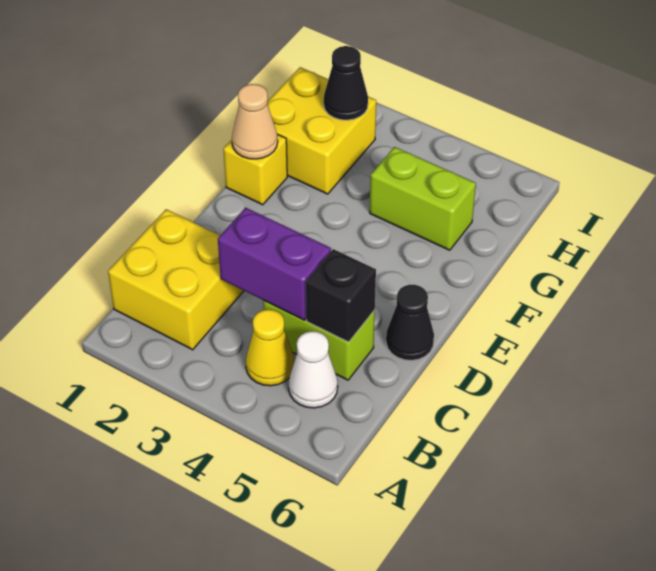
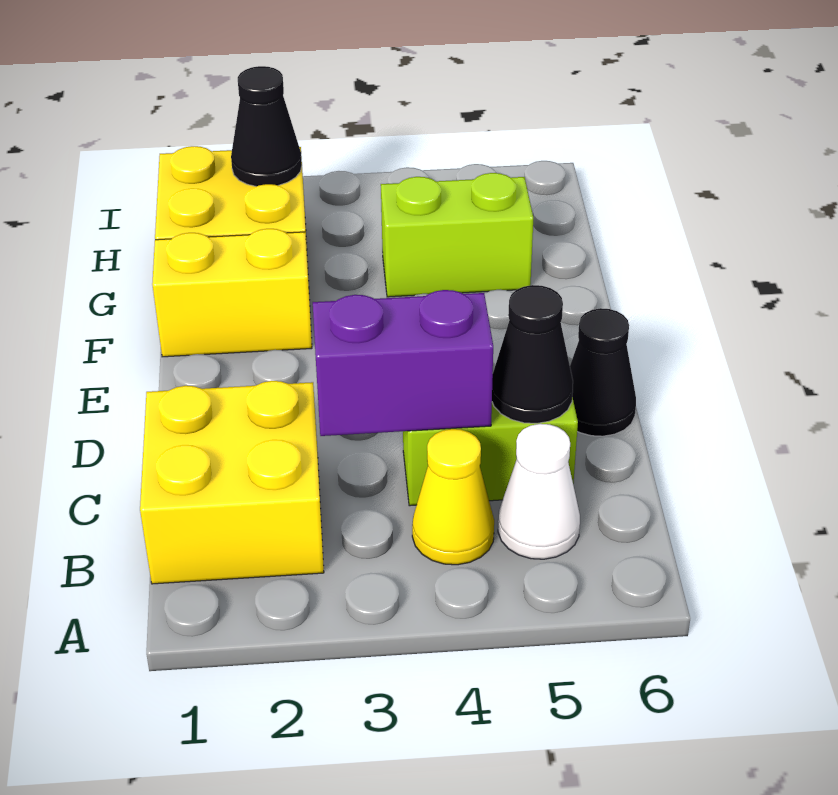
black brick C5 level 2 -> black cone C5 level 2
yellow brick F1 level 1 -> yellow brick F1:F2 level 1
tan cone F1 level 2 -> none

